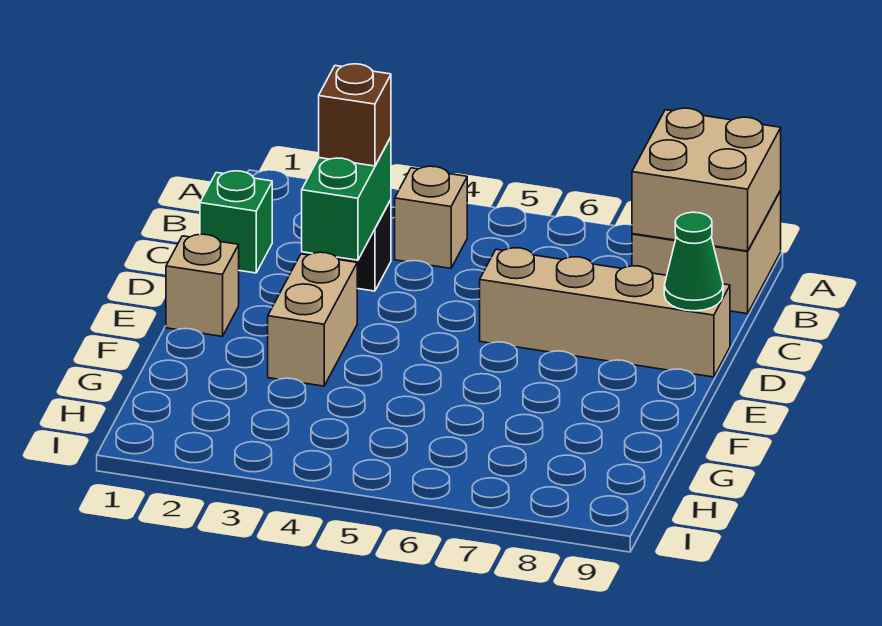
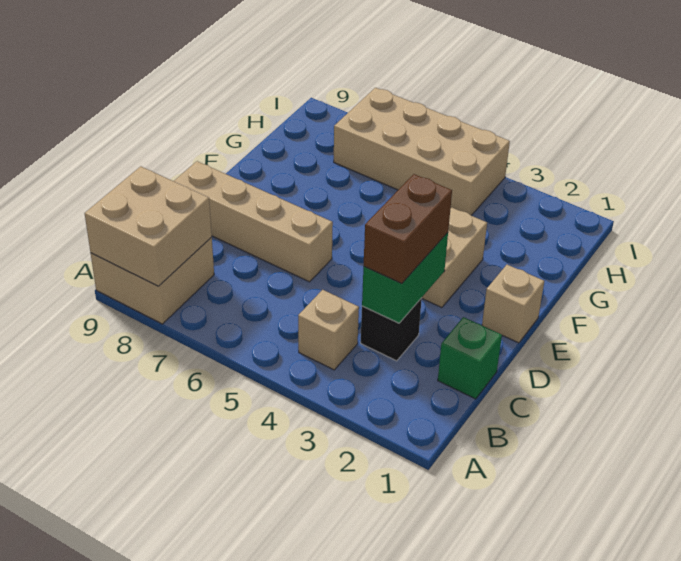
brown brick C3 level 3 -> brown brick C3:D3 level 3
green cone D9 level 2 -> none
none -> tan brick H4:I7 level 1

